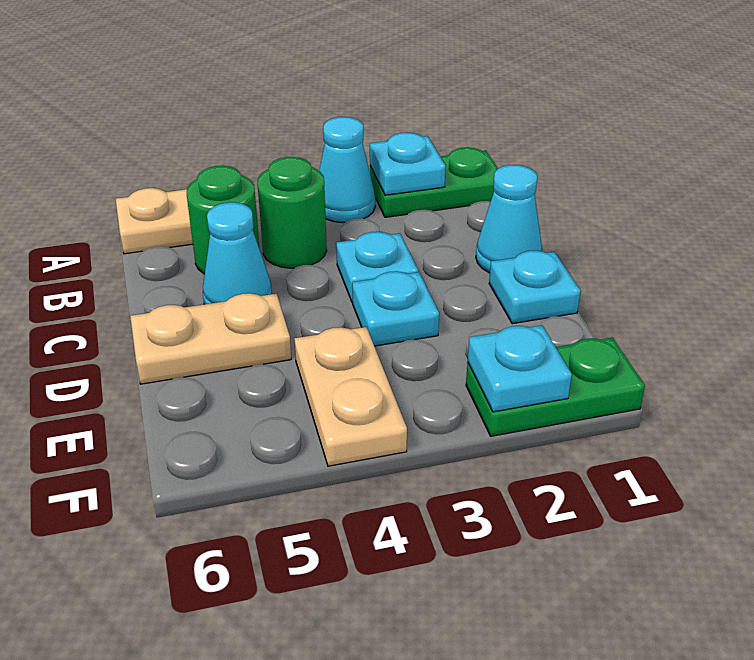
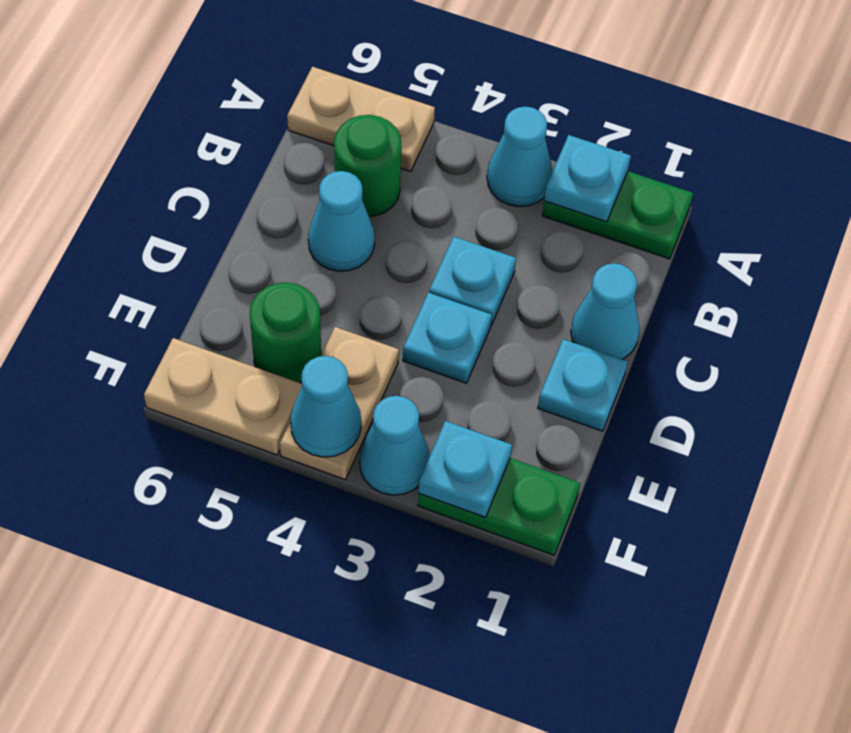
green round brick B4 level 1 -> green round brick E5 level 1
tan plate D5:D6 level 1 -> tan plate F5:F6 level 1
none -> cyan cone F3 level 1
none -> cyan cone F4 level 2

